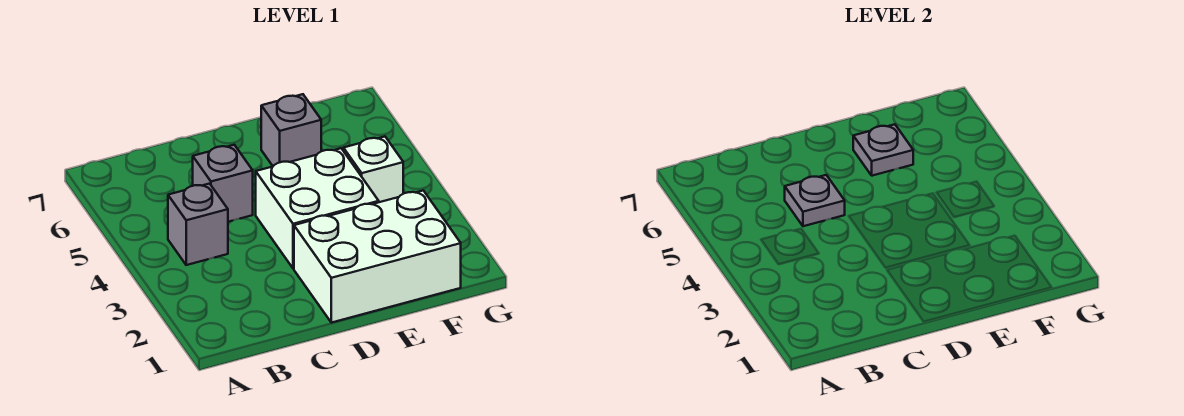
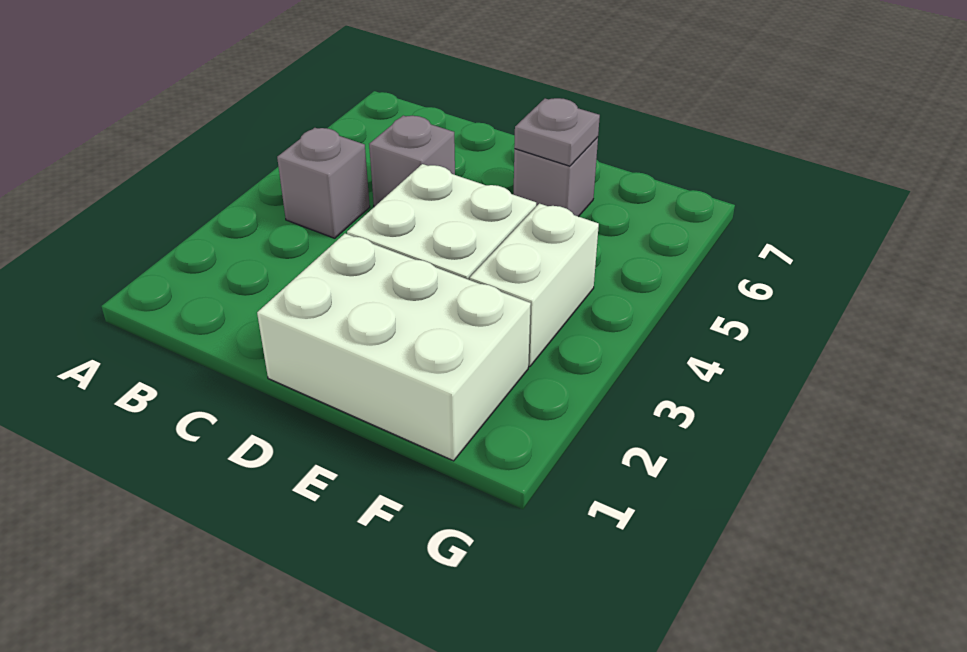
grey plate C5 level 2 -> none
white brick F4 level 1 -> white brick F3:F4 level 1

